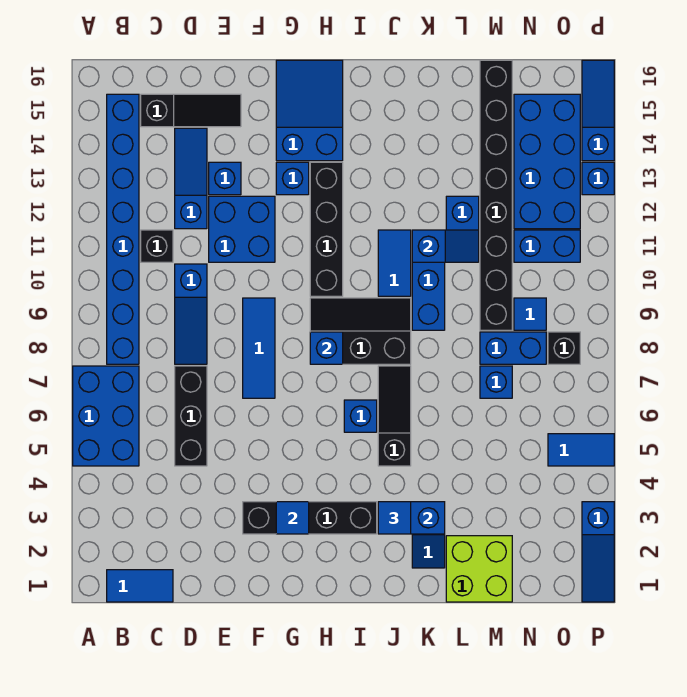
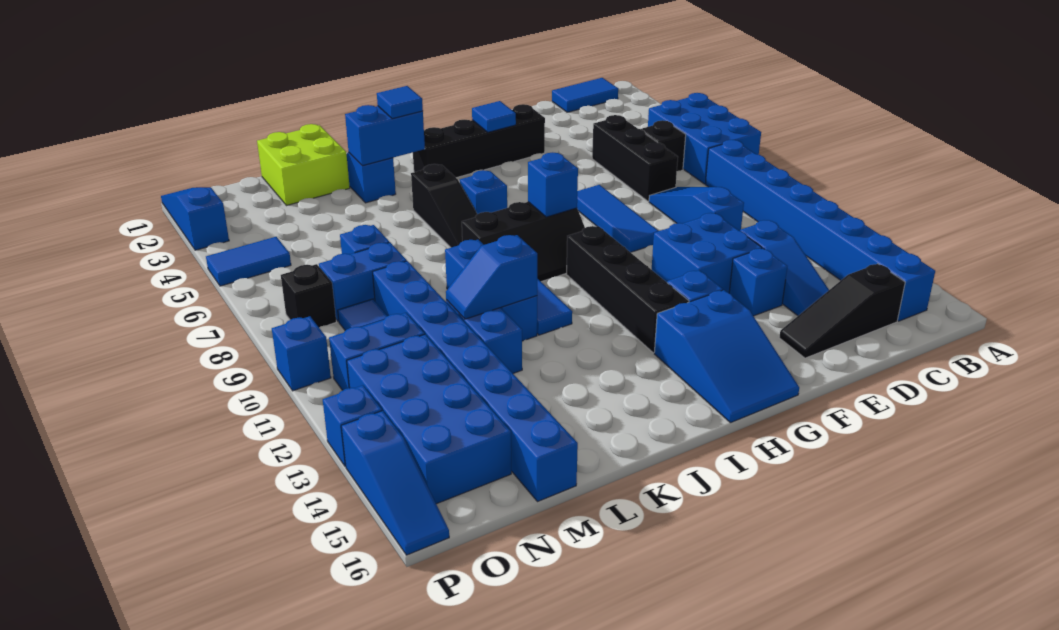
black brick C11 level 1 -> black brick C6 level 1
black brick M9:M16 level 1 -> blue brick M9:M16 level 1
none -> blue brick P10 level 1

